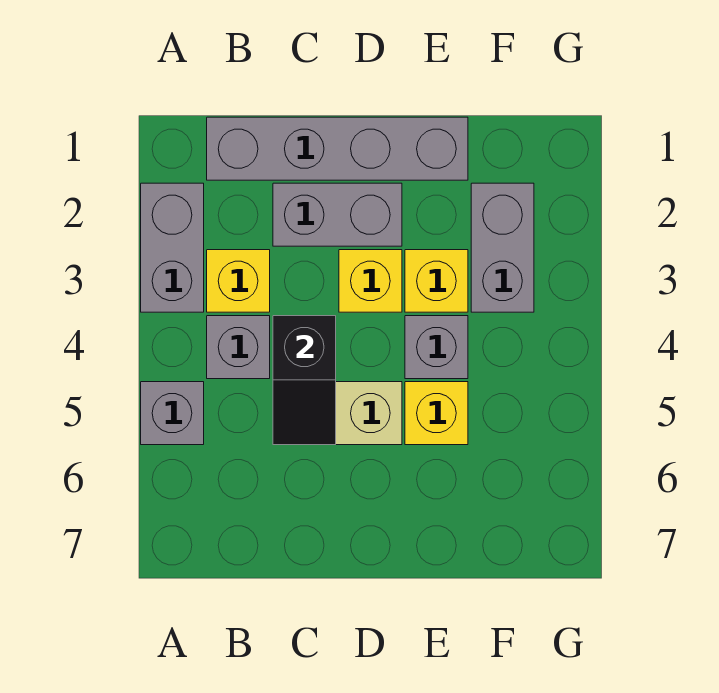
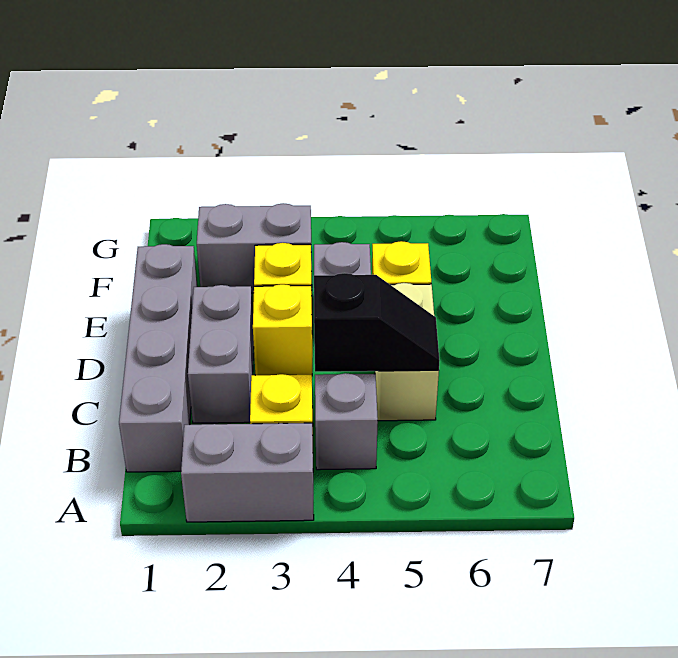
grey brick A5 level 1 -> none

